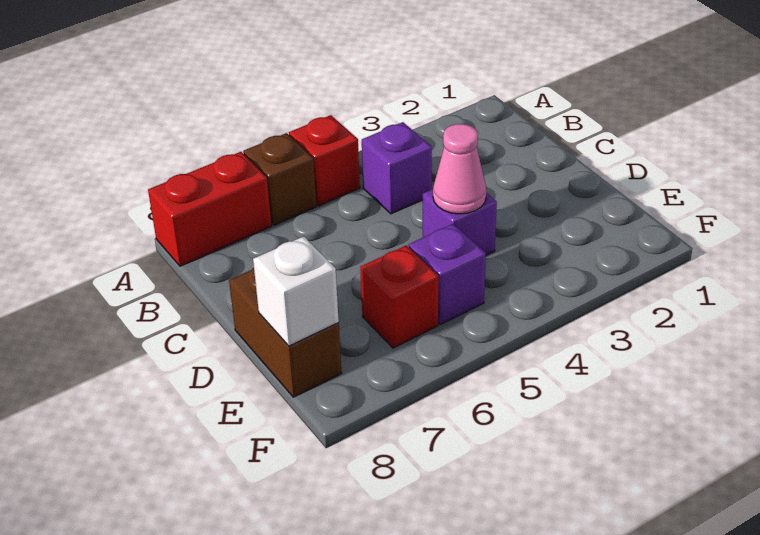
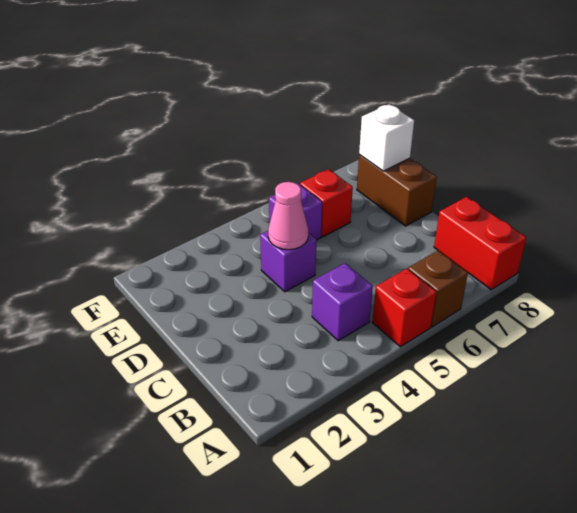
red brick A7:A8 level 1 -> red brick A8:B8 level 1

